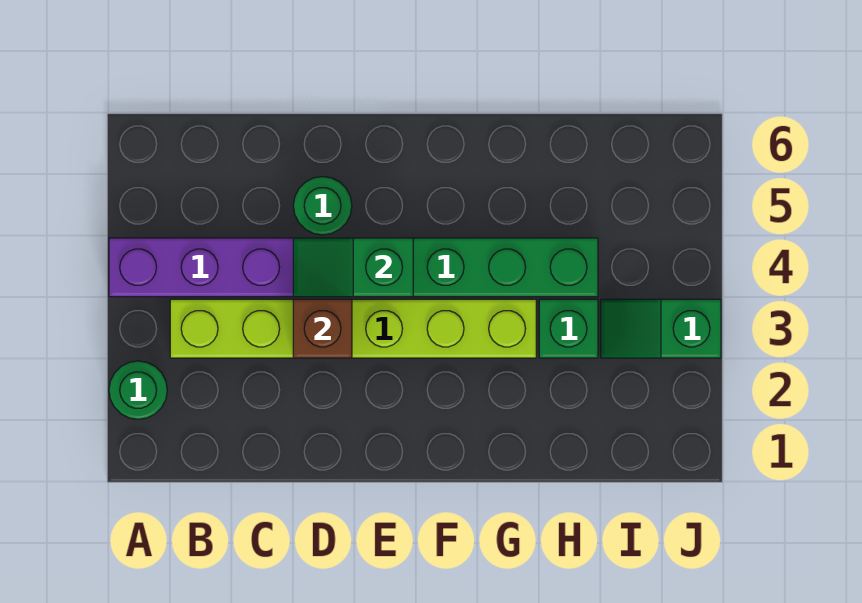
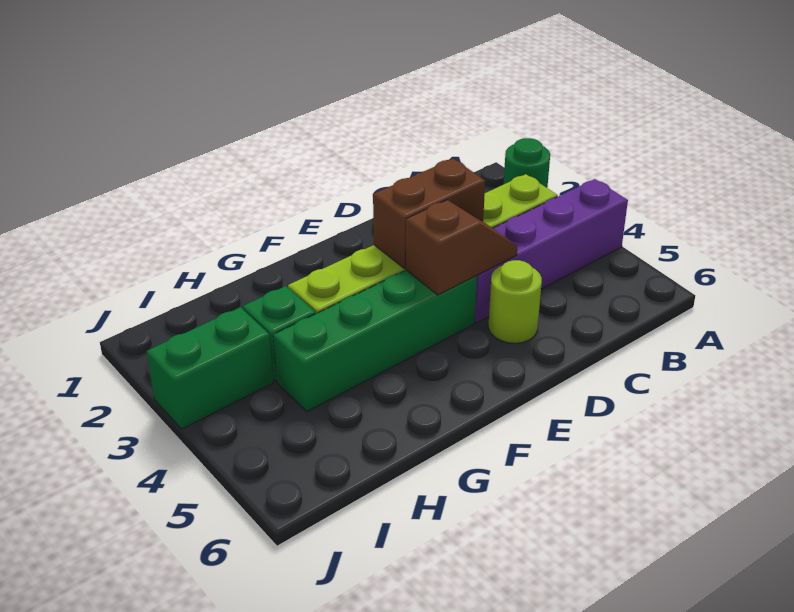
brown brick D3 level 2 -> brown brick D3:E3 level 2
green slope D4:E4 level 2 top E -> brown slope D4:E4 level 2 top E
green round brick D5 level 1 -> lime round brick D5 level 1
green slope I3:J3 level 1 top J -> green brick I3:J3 level 1

